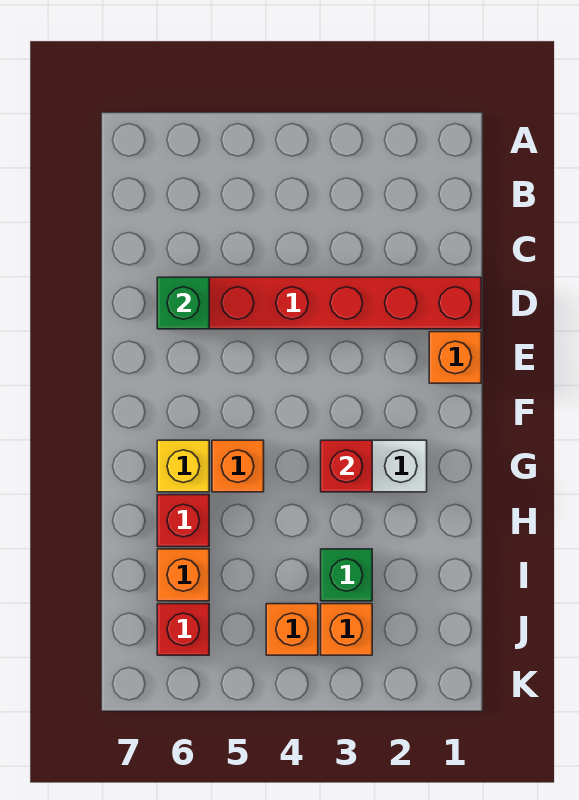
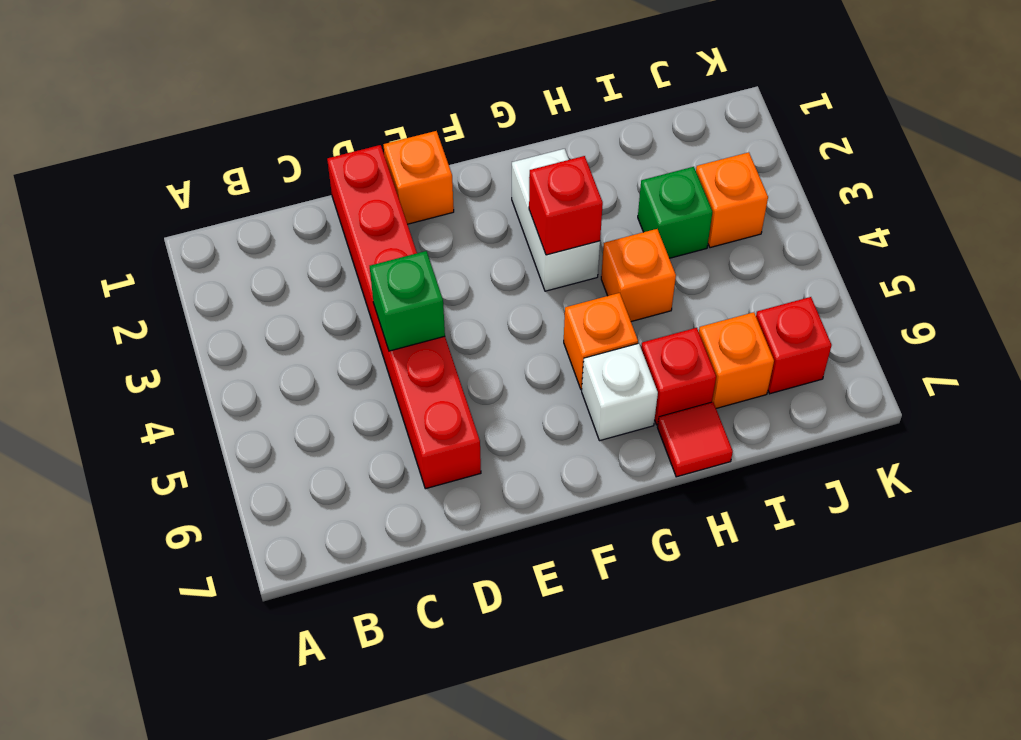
green brick D6 level 2 -> green brick D4 level 2
yellow brick G6 level 1 -> white brick G6 level 1
none -> red tile H7 level 1
orange brick J4 level 1 -> orange brick H4 level 1

